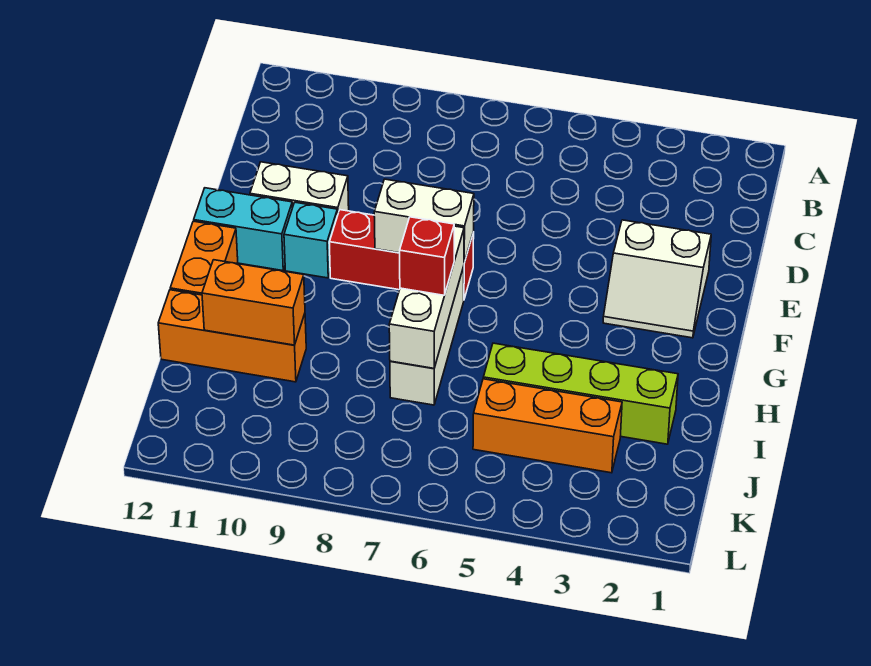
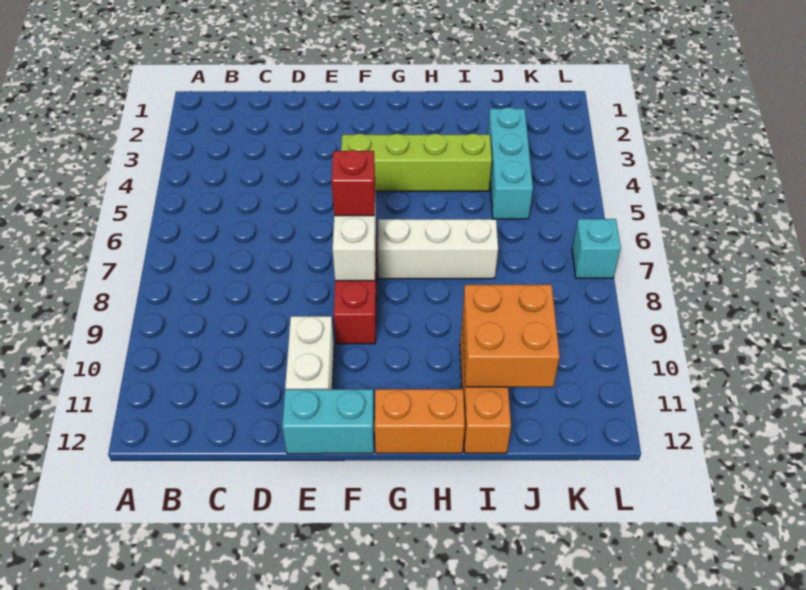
white slope E2:F3 level 1 top E -> none
cyan brick F10 level 1 -> cyan brick L7 level 1
cyan brick F11:F12 level 1 -> cyan brick E12:F12 level 1
white brick G7:I7 level 2 -> none
red brick H7 level 3 -> red brick F7 level 3
lime brick I2:I5 level 1 -> lime brick F4:I4 level 1
orange brick I10:I11 level 2 -> orange brick I10:J11 level 2
orange brick J3:J5 level 1 -> cyan brick J3:J5 level 1

